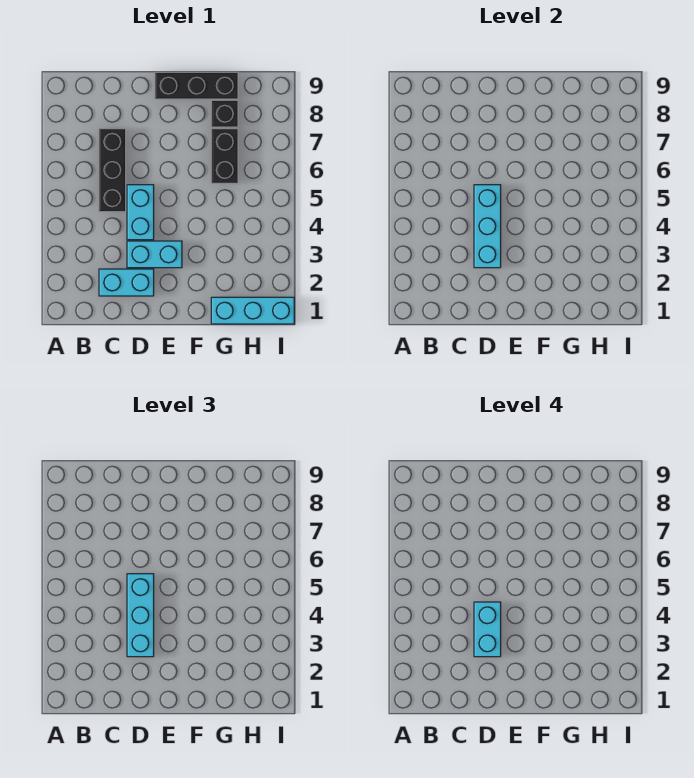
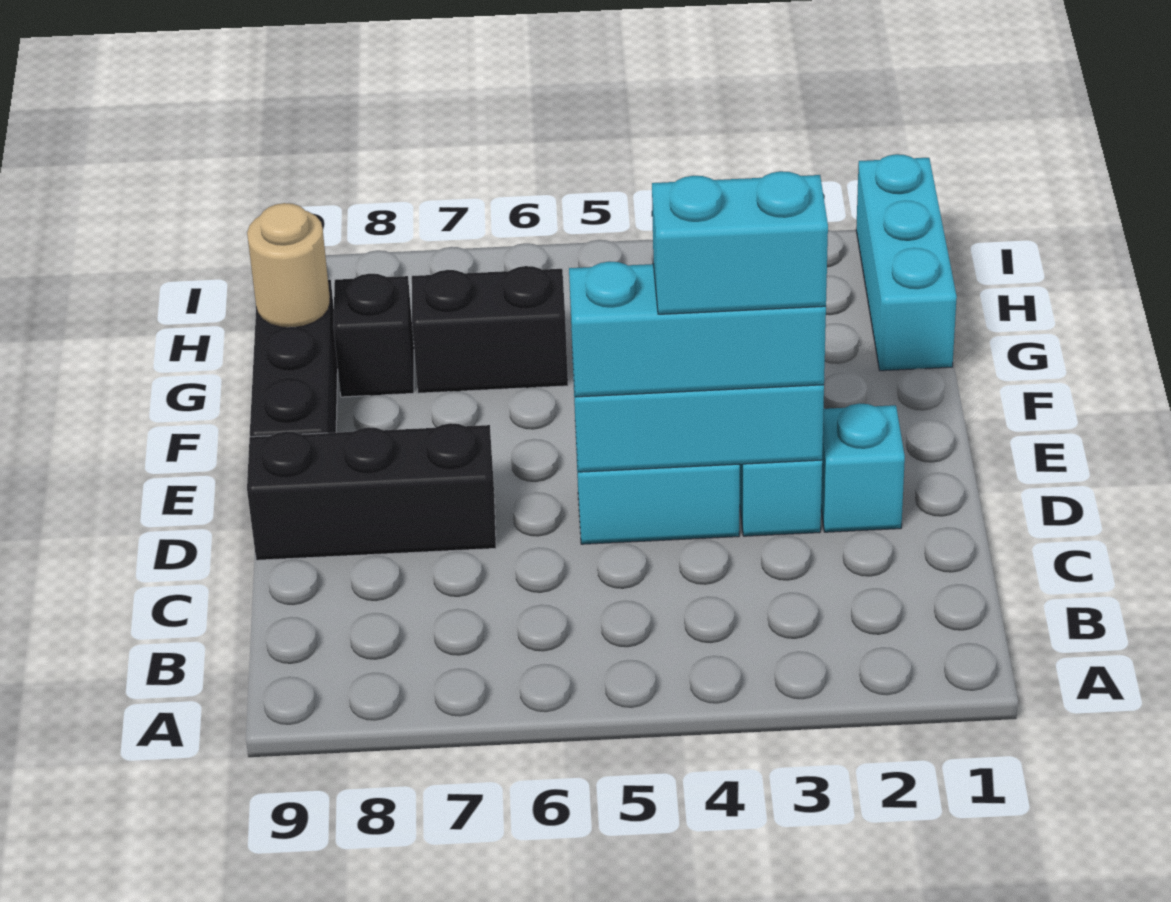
cyan brick C2:D2 level 1 -> cyan brick D2 level 1
black brick C5:C7 level 1 -> black brick D7:D9 level 1
none -> tan round brick G9 level 2

